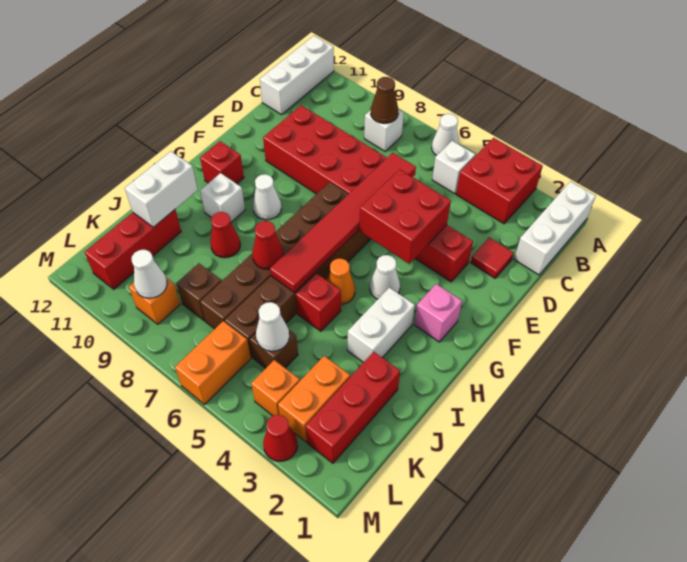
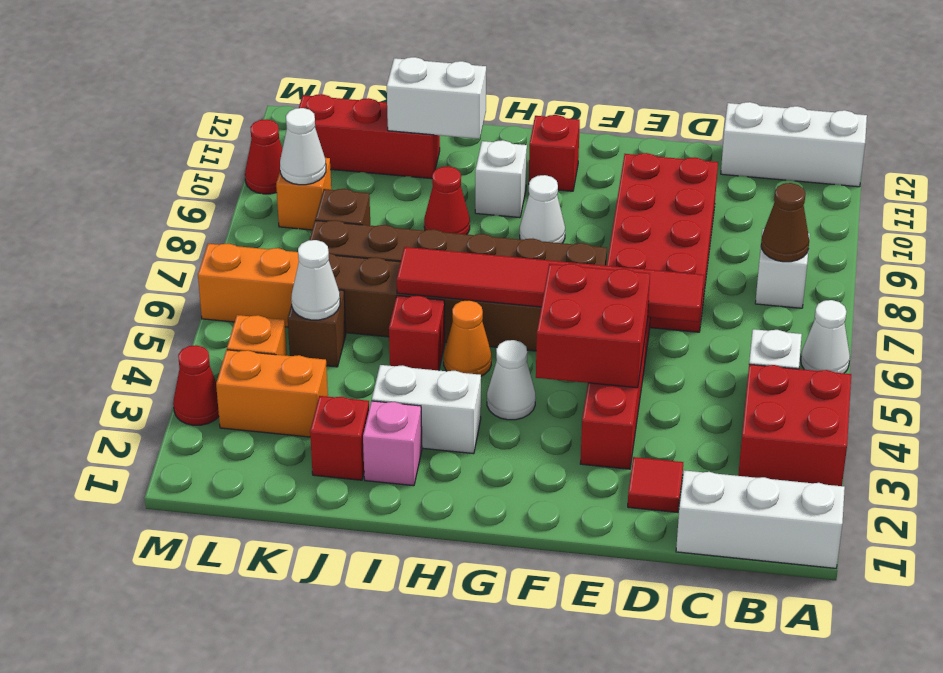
pink brick G2 level 1 -> pink brick I2 level 1
red cone I7 level 2 -> red cone M10 level 1
red brick J2:L2 level 1 -> red brick J2 level 1

